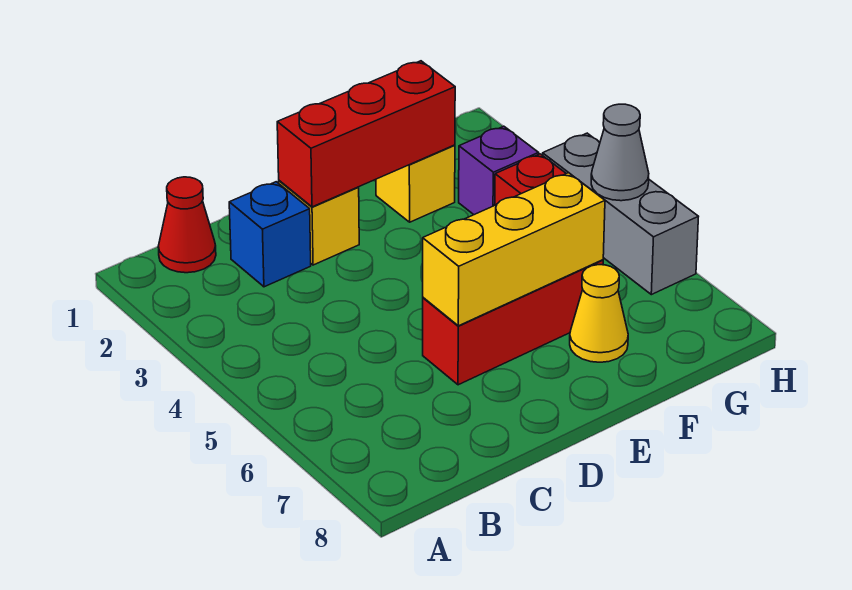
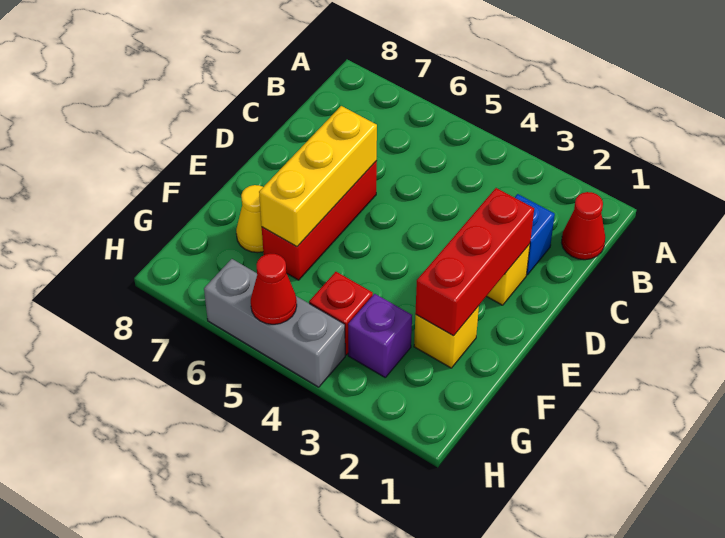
grey cone H5 level 2 -> red cone H5 level 2

